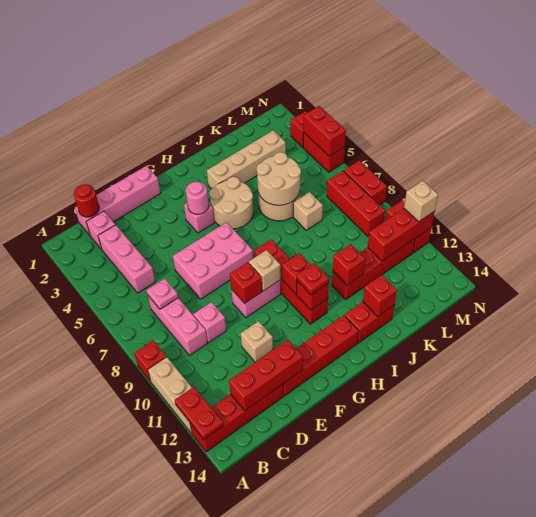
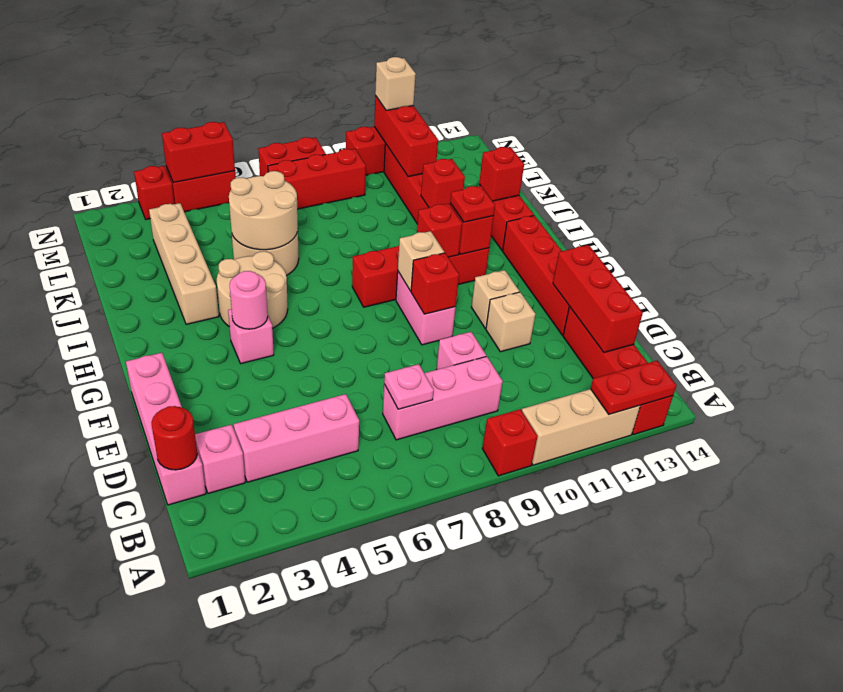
pink brick E6:G7 level 1 -> none
tan brick K7 level 1 -> tan brick F11 level 1

